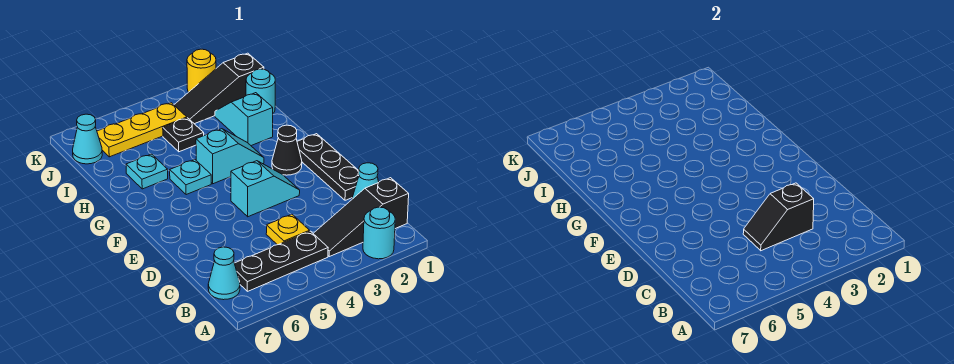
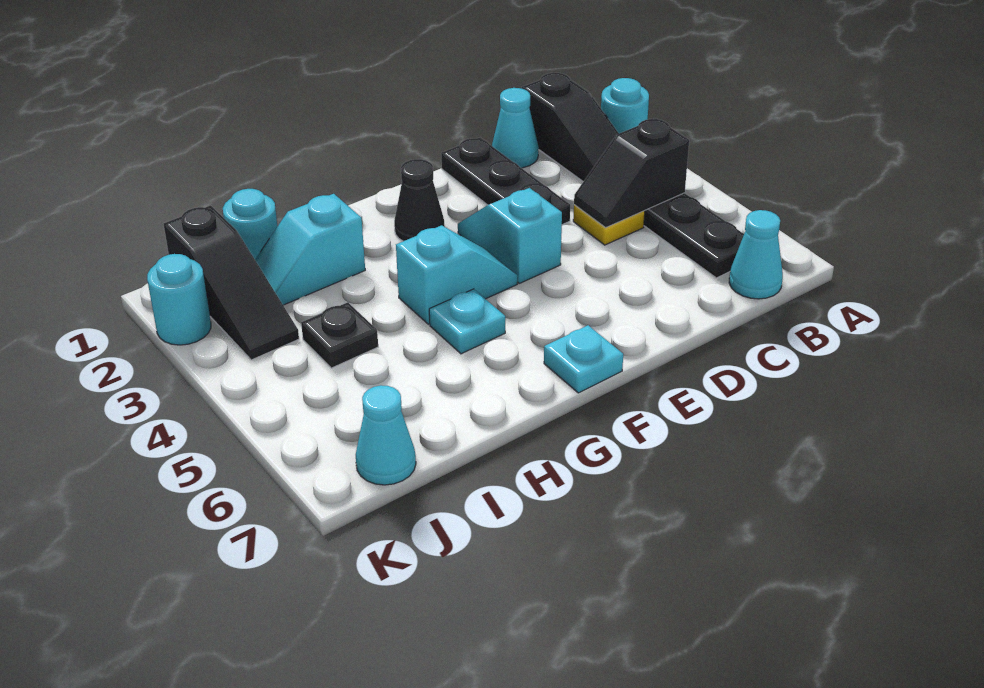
black slope C3:C4 level 2 top 3 -> black slope B4:C4 level 2 top B
black plate D1:F1 level 1 -> black plate D1:D3 level 1
cyan slope G3:G4 level 1 top 4 -> cyan slope F4:G4 level 1 top G
cyan plate H6 level 1 -> cyan plate F7 level 1
yellow plate J4:J6 level 1 -> none
yellow round brick K2 level 1 -> cyan round brick K2 level 1

